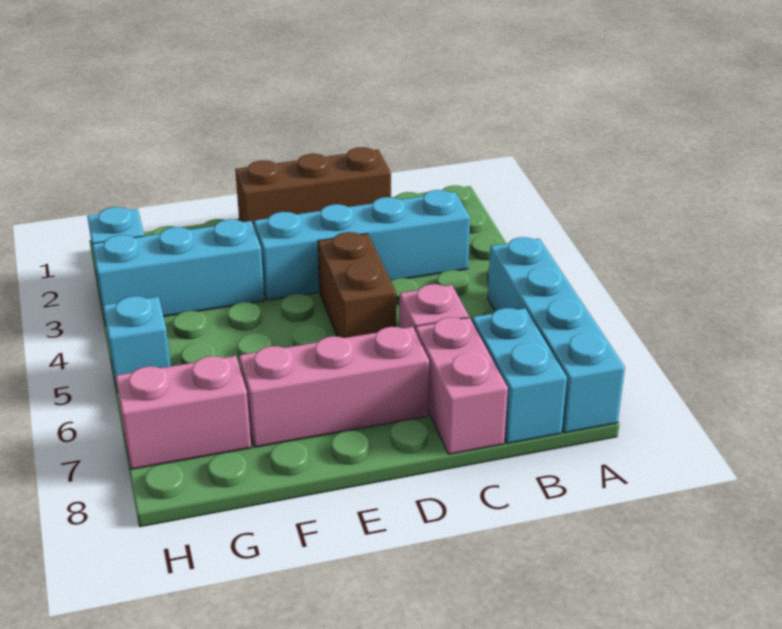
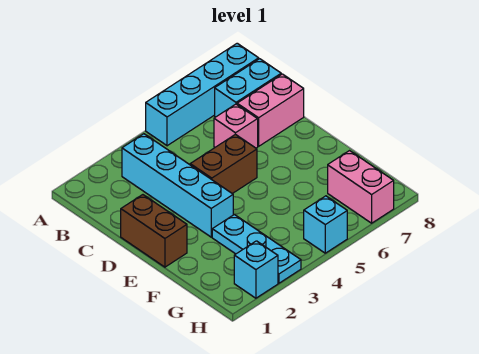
brown brick C1:E1 level 1 -> brown brick D1:E1 level 1
pink brick D7:F7 level 1 -> none
cyan brick F3:H3 level 1 -> cyan plate F3:H3 level 1

